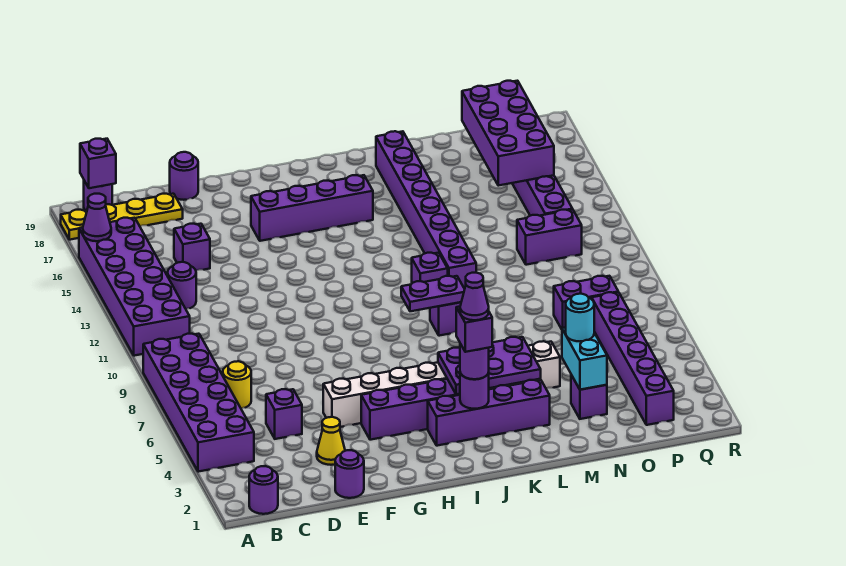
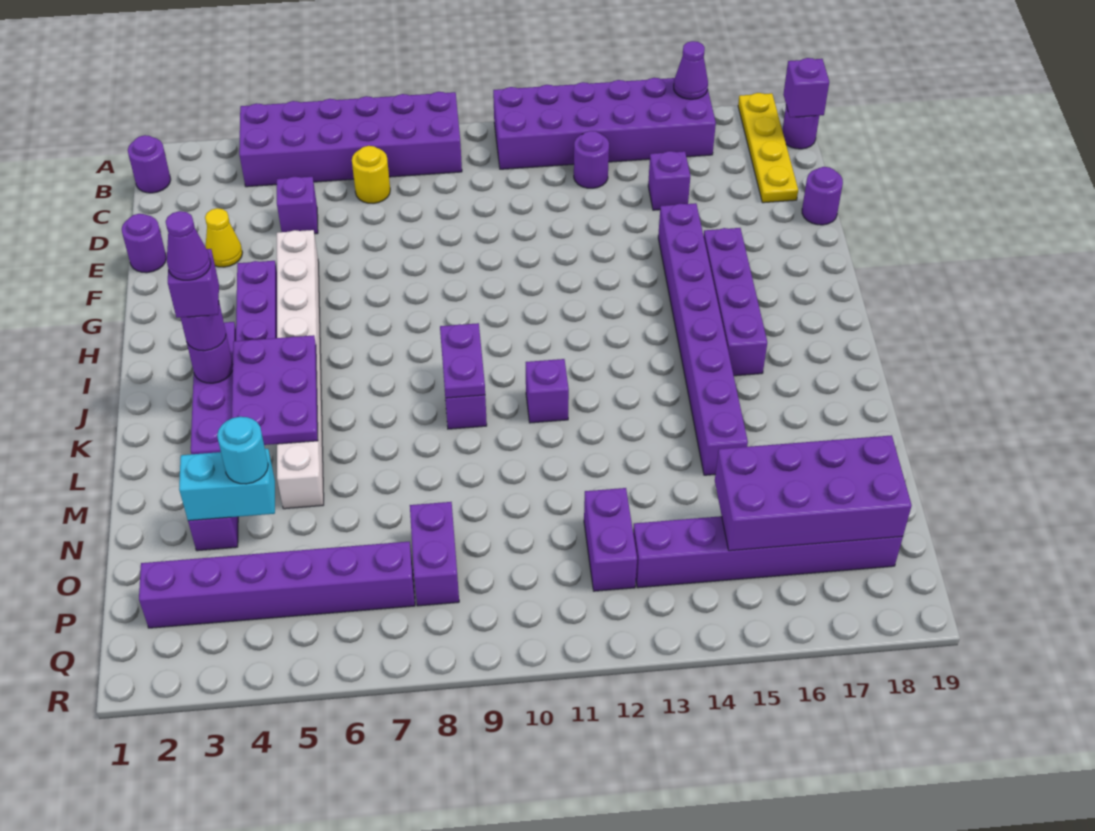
purple brick L11:L18 level 1 -> purple brick F15:M15 level 1

